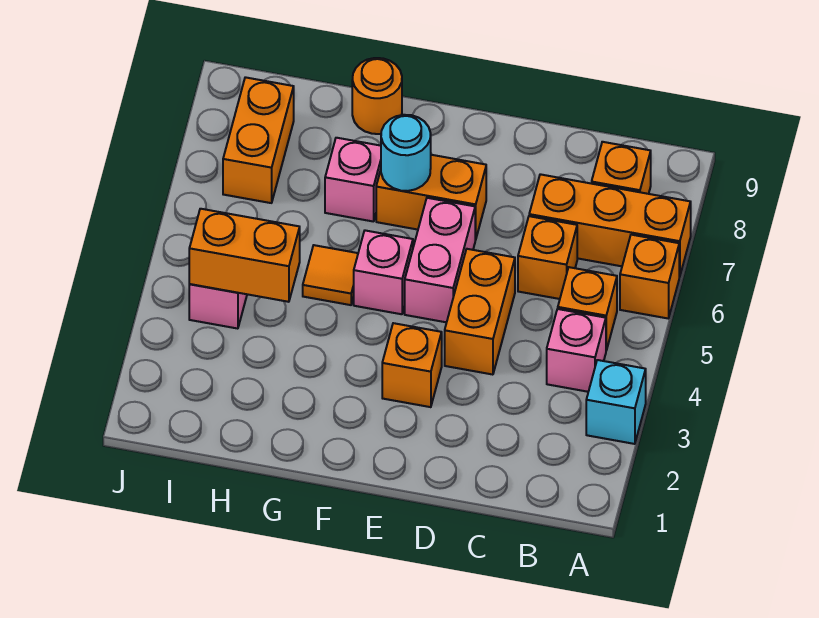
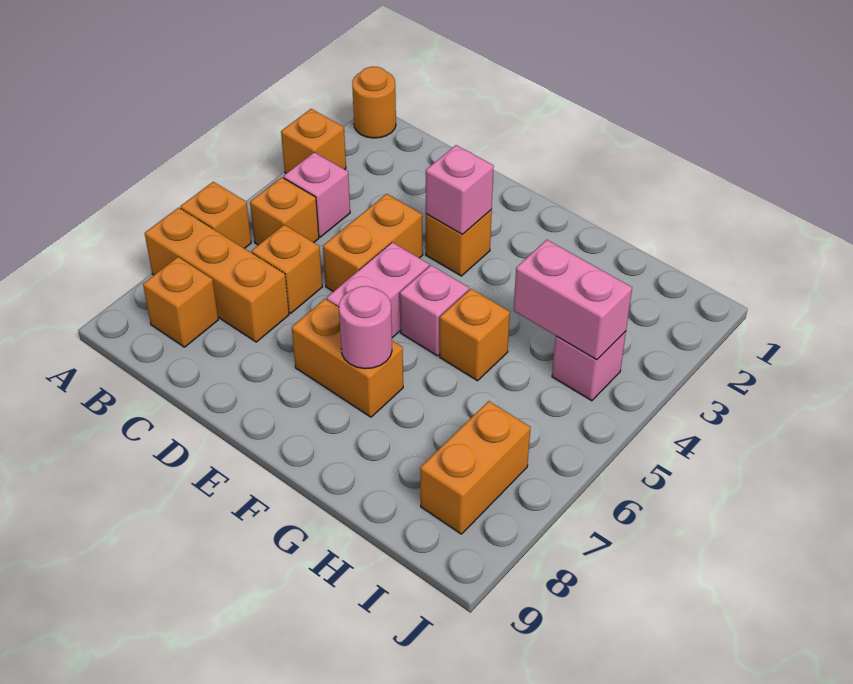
cyan brick A3 level 1 -> orange brick A3 level 1
cyan round brick F7 level 2 -> pink round brick F7 level 2
orange tile G5 level 1 -> orange brick G5 level 1
pink brick G7 level 1 -> pink brick E3 level 2
orange round brick G9 level 1 -> orange round brick A1 level 1
orange brick H4:I4 level 2 -> pink brick H4:I4 level 2

